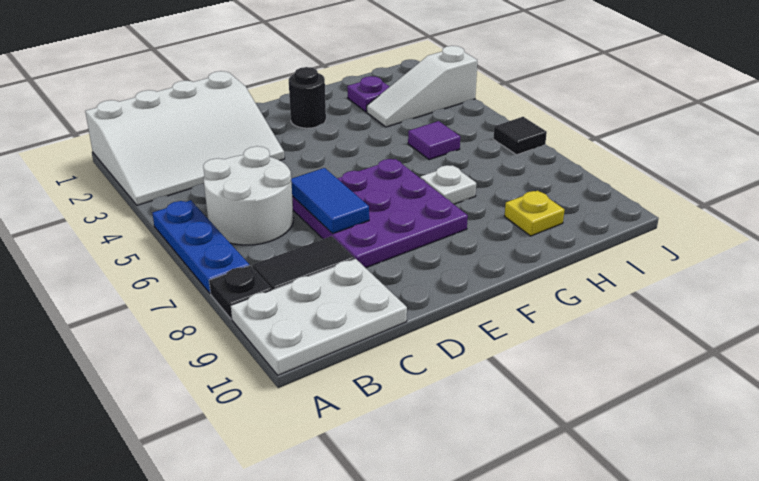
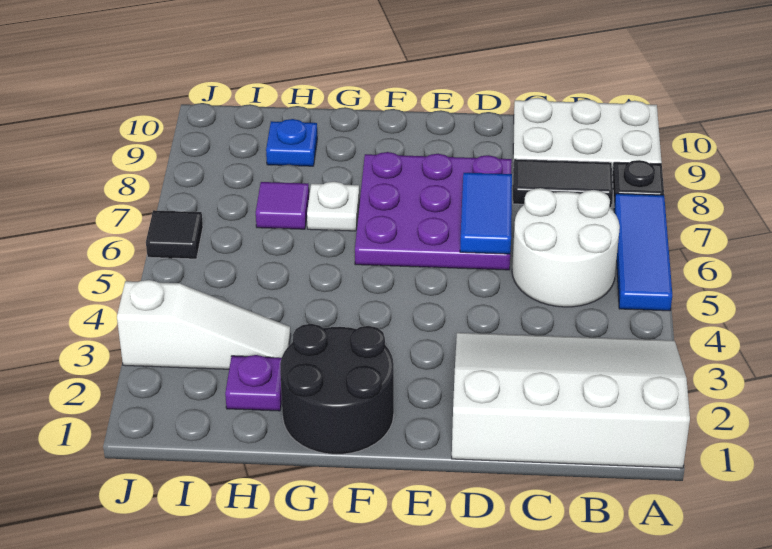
blue plate A5:A7 level 1 -> blue tile A5:A7 level 1
black round brick F2 level 1 -> black round brick F1:G2 level 1
purple tile H5 level 1 -> purple tile H7 level 1
yellow plate H9 level 1 -> blue plate H9 level 1

